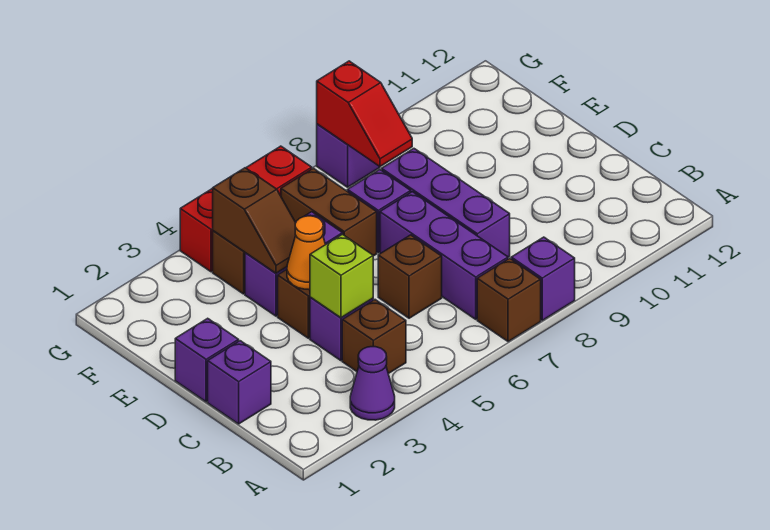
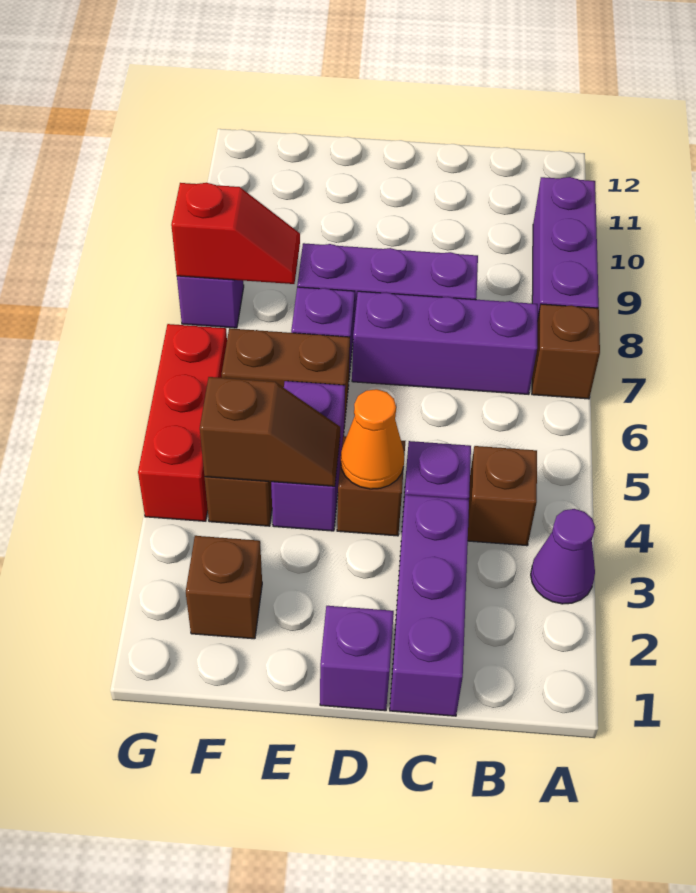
purple brick A8 level 1 -> purple brick A8:A10 level 1
purple brick C1 level 1 -> purple brick C1:C3 level 1
lime brick C4 level 2 -> none
brown brick C6 level 1 -> brown brick F2 level 1

